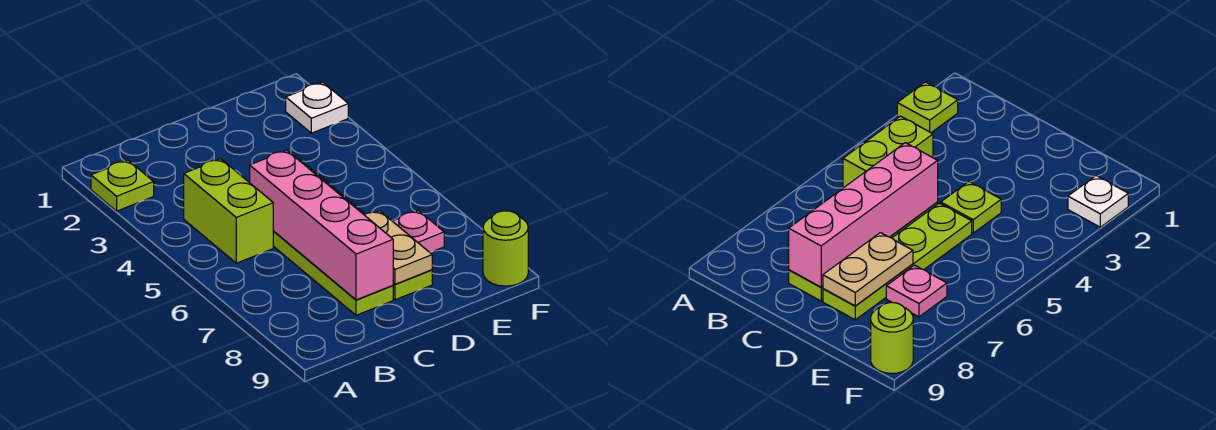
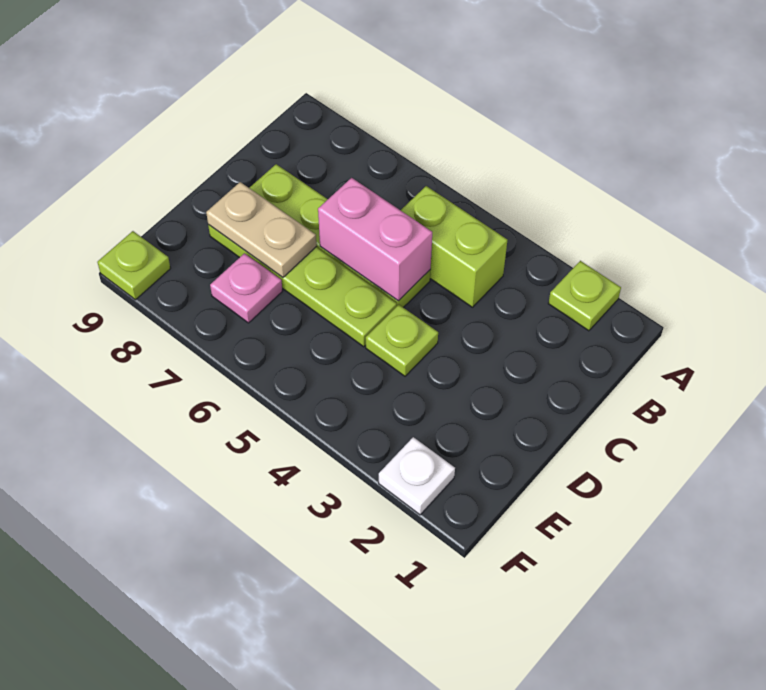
pink brick C5:C8 level 2 -> pink brick C5:C6 level 2
lime round brick F9 level 1 -> lime plate F9 level 1

